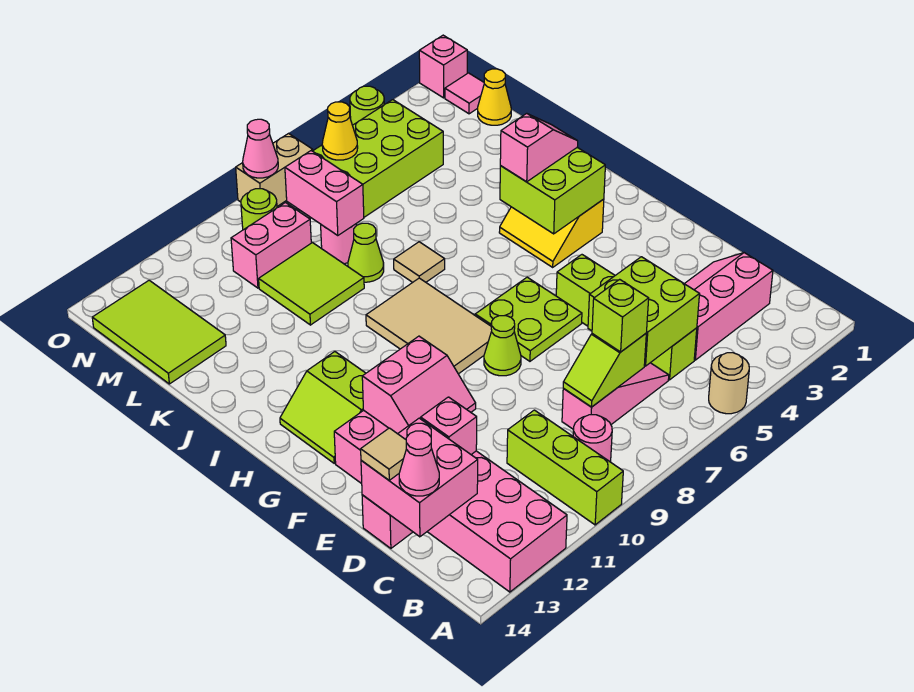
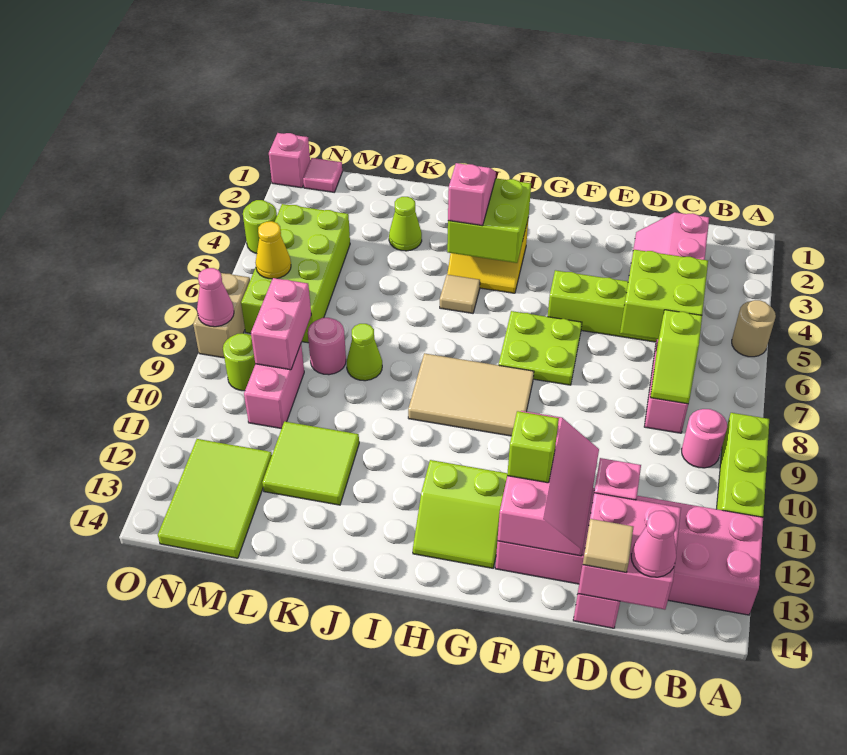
lime brick A10:C10 level 1 -> lime brick A9:A11 level 1
lime brick C7 level 3 -> lime brick F12 level 3
pink slope E11:F12 level 2 top F -> pink slope E11:F13 level 2 top F
lime cone F8 level 1 -> lime cone K3 level 1
tan tile J7 level 1 -> tan tile I5 level 1
lime tile K9:L10 level 1 -> lime tile K11:L12 level 1
pink brick L8:M8 level 2 -> pink brick M8:M9 level 2
lime tile L13:N14 level 1 -> lime tile M12:N14 level 1
yellow cone M1 level 1 -> none

